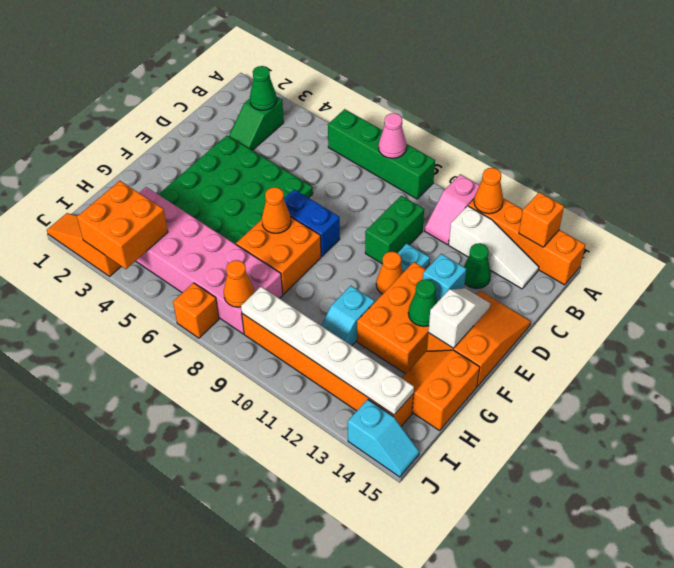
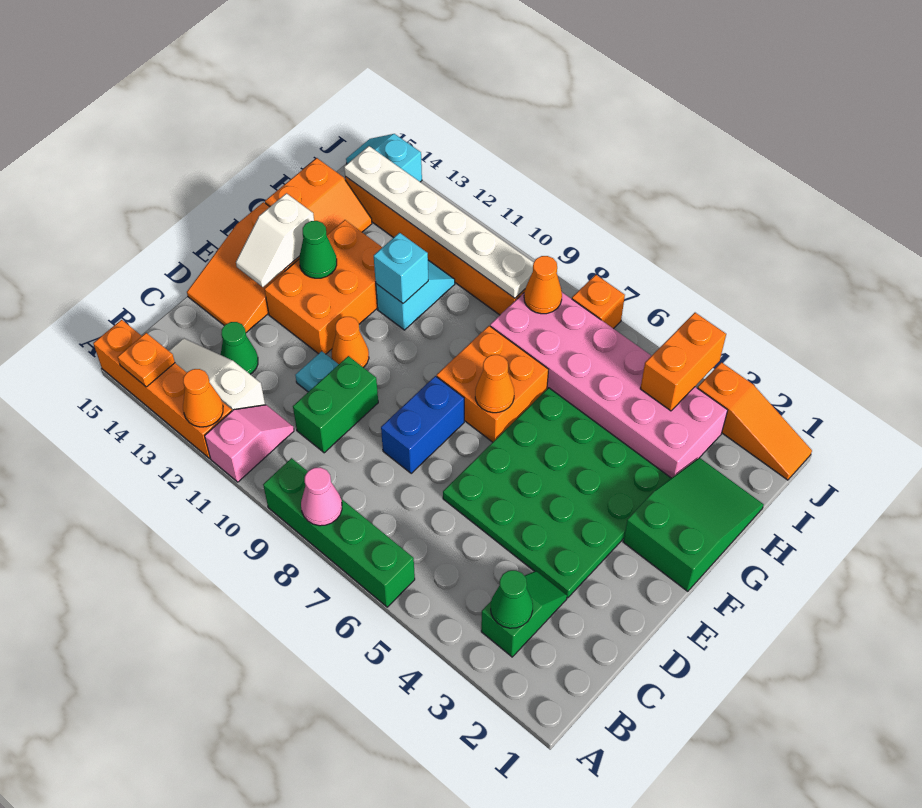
orange brick A14 level 2 -> orange plate A14 level 2
blue brick E7:E8 level 1 -> blue brick D8:E8 level 1
cyan brick E13 level 2 -> cyan brick G11 level 2
none -> green slope F1:H2 level 1 top F
orange brick I3:J4 level 2 -> orange brick I4:J4 level 2

